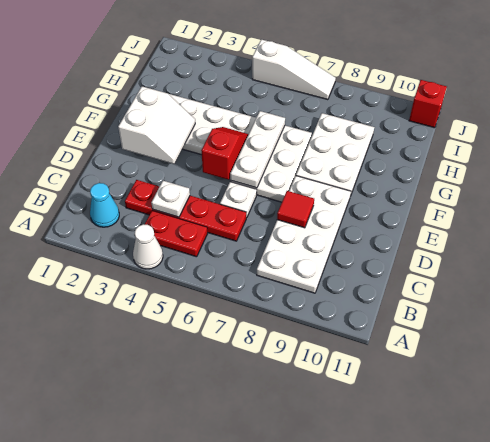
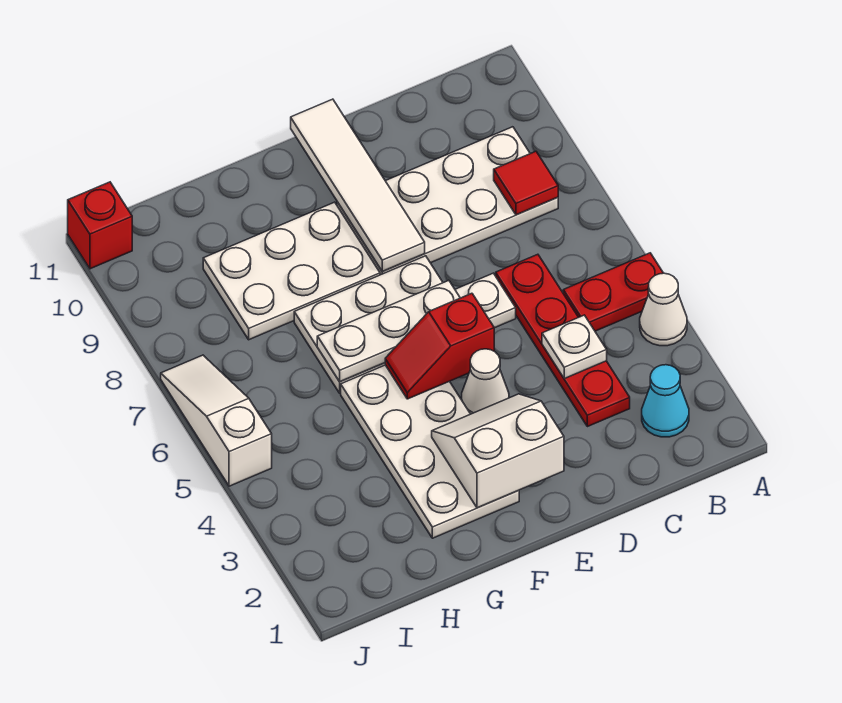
red plate B4:B5 level 1 -> red plate A5:B5 level 1
red tile D8 level 2 -> red tile B8 level 2
none -> white cone E4 level 1
none -> white tile E8:E11 level 2

